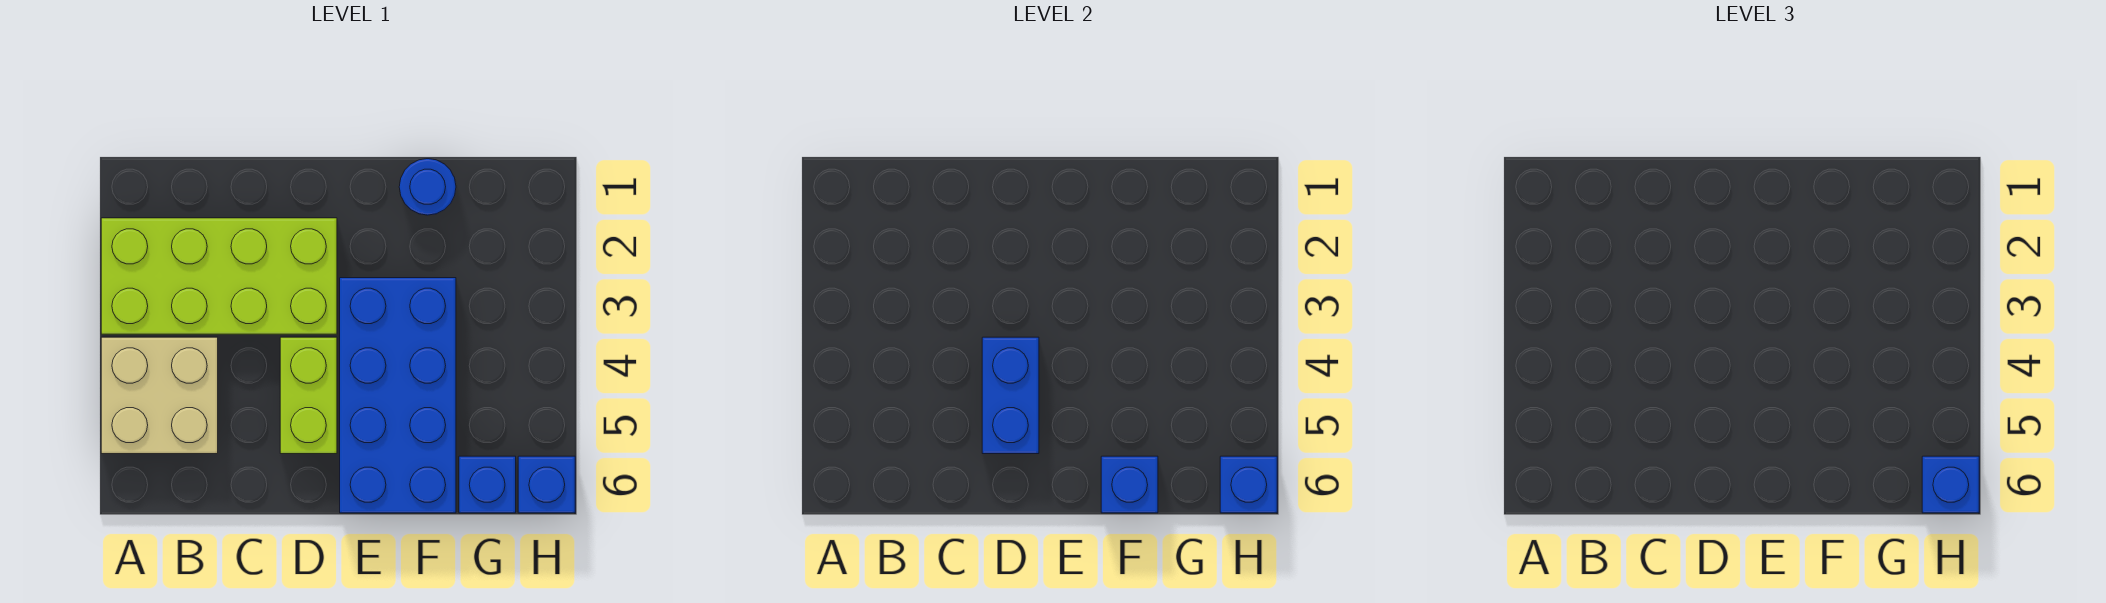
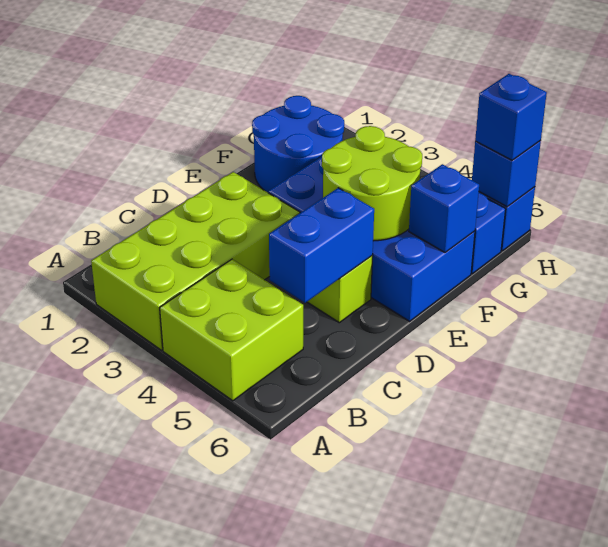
tan brick A4:B5 level 1 -> lime brick A4:B5 level 1
blue brick D4:D5 level 2 -> blue brick C5:D5 level 2
none -> lime round brick E4:F5 level 2
blue round brick F1 level 1 -> blue round brick F1:G2 level 1

